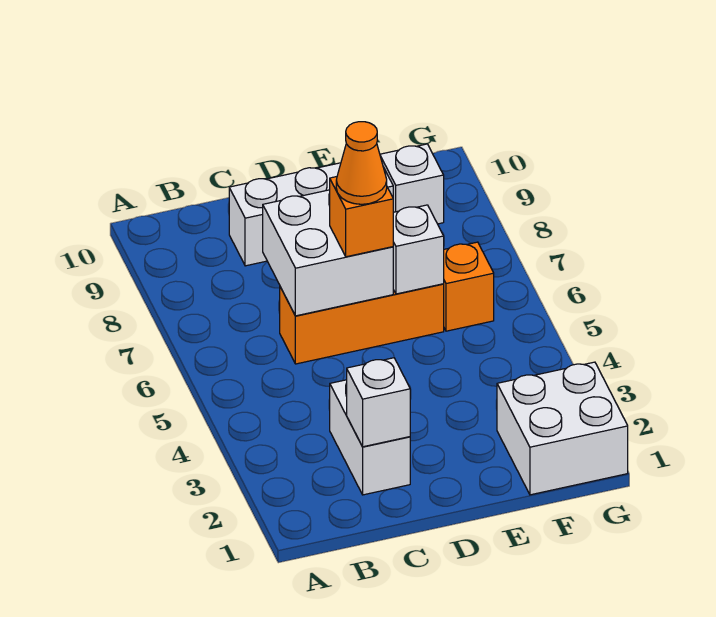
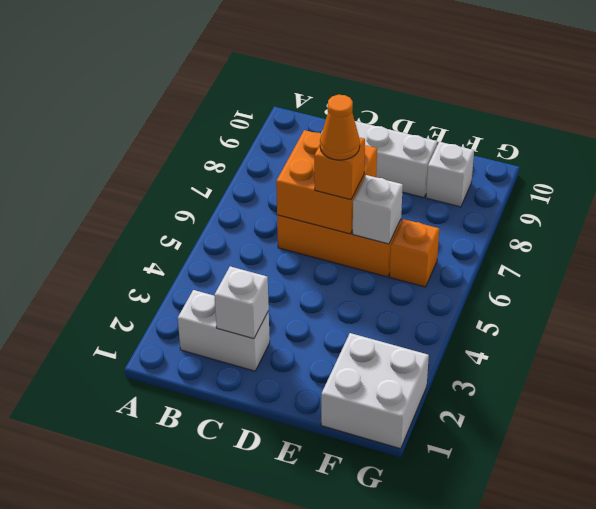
white brick C2:C3 level 1 -> white brick B2:C2 level 1
white brick C6:D7 level 2 -> orange brick C6:D7 level 2

